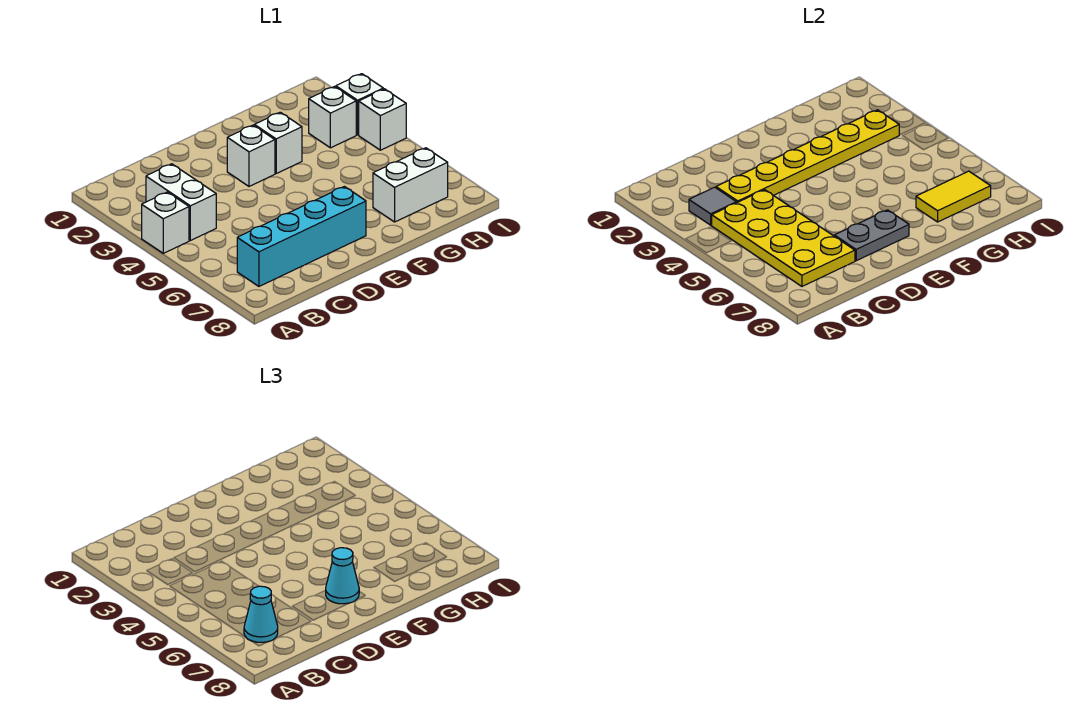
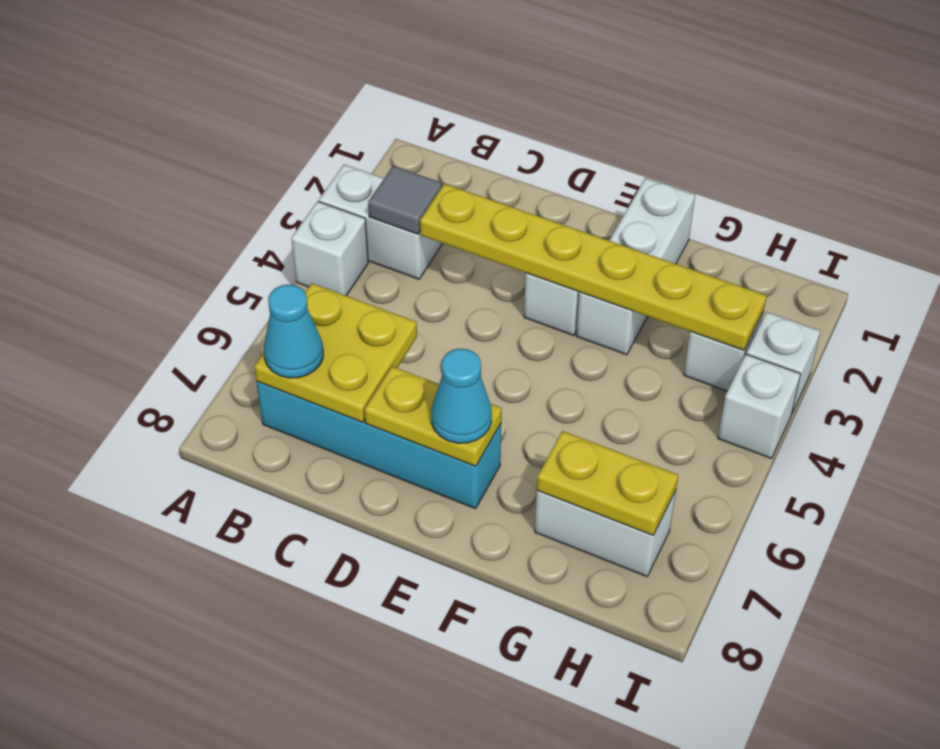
white brick B3:B4 level 1 -> white brick A3:B3 level 1
yellow plate B4:C7 level 2 -> yellow plate B6:C7 level 2
grey plate D7:E7 level 2 -> yellow plate D7:E7 level 2
white brick F3 level 1 -> white brick F1:F3 level 1
yellow tile G7:H7 level 2 -> yellow plate G7:H7 level 2

